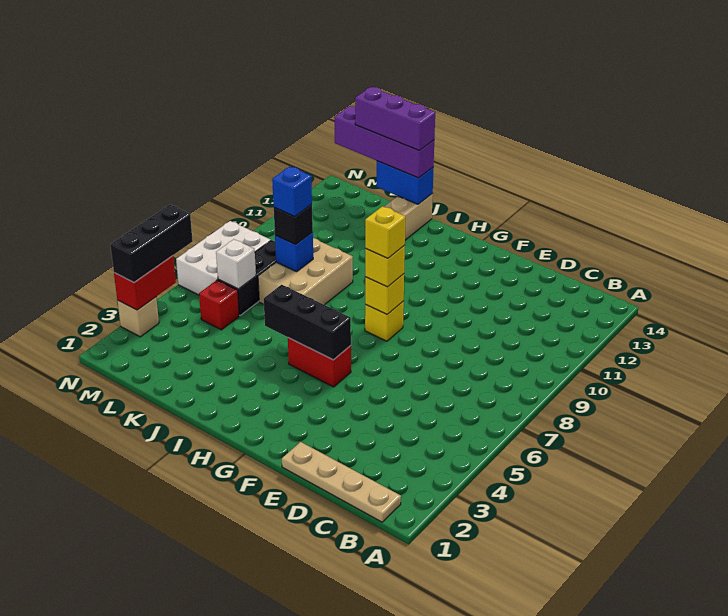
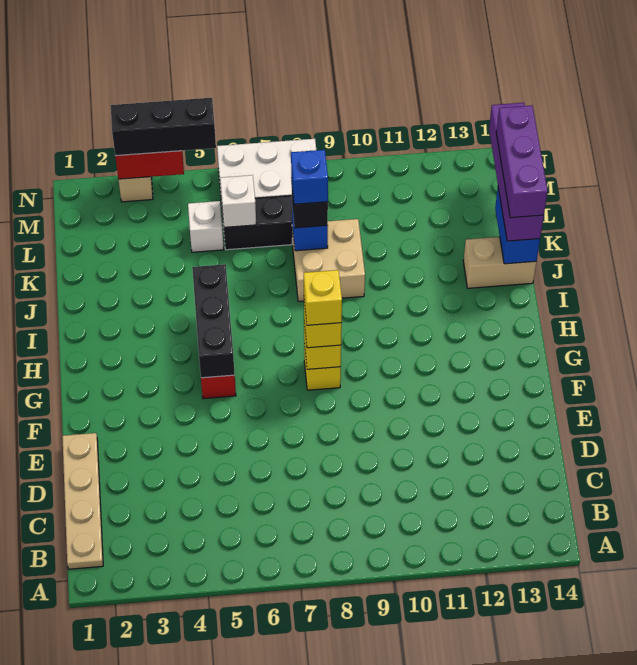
tan brick J7:K9 level 1 -> tan brick J8:K9 level 1
red brick L5 level 1 -> white brick L5 level 1

